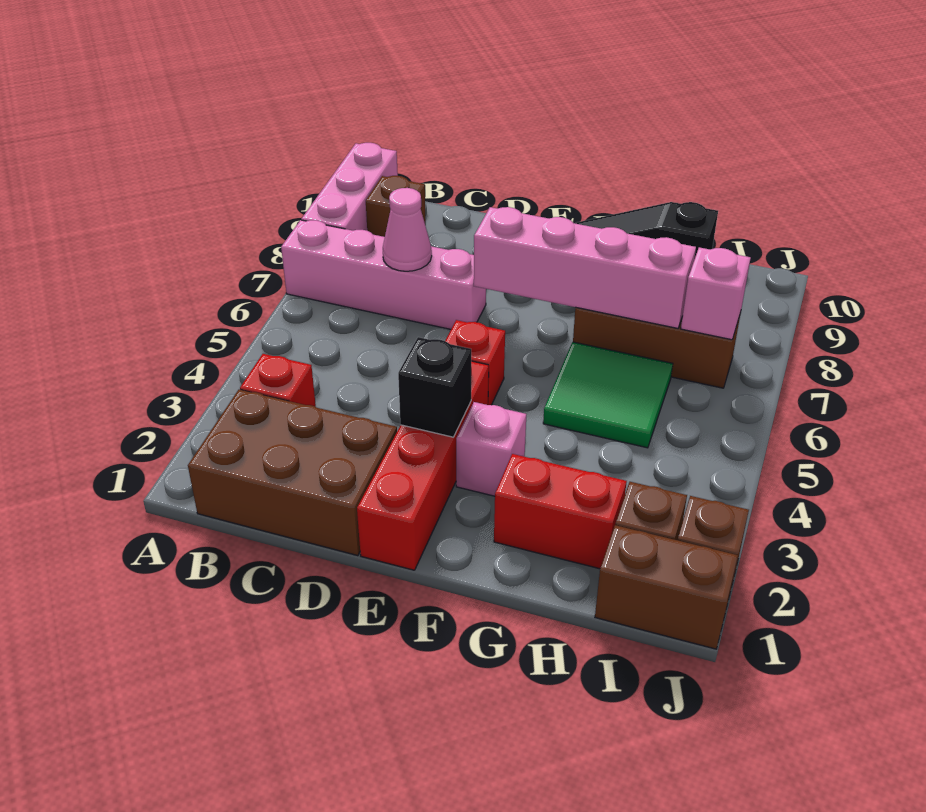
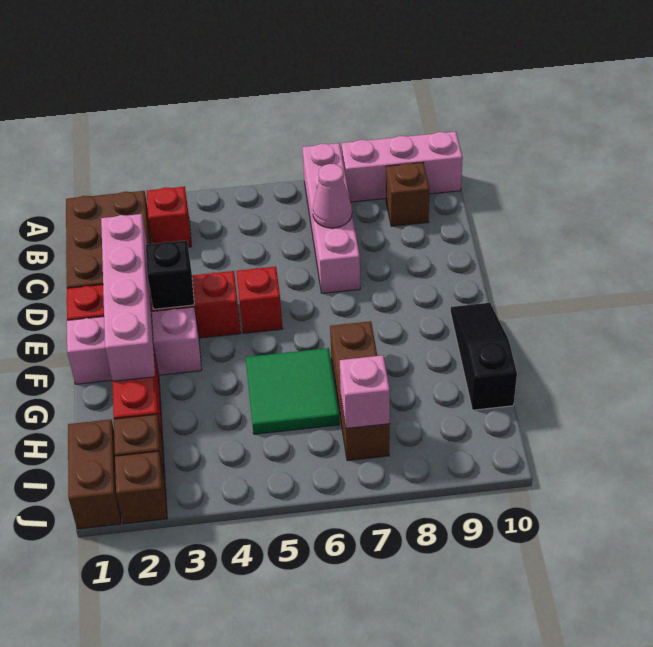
pink brick E7:H7 level 2 -> pink brick D2:G2 level 2
pink brick F3 level 1 -> pink brick F1:F3 level 1

